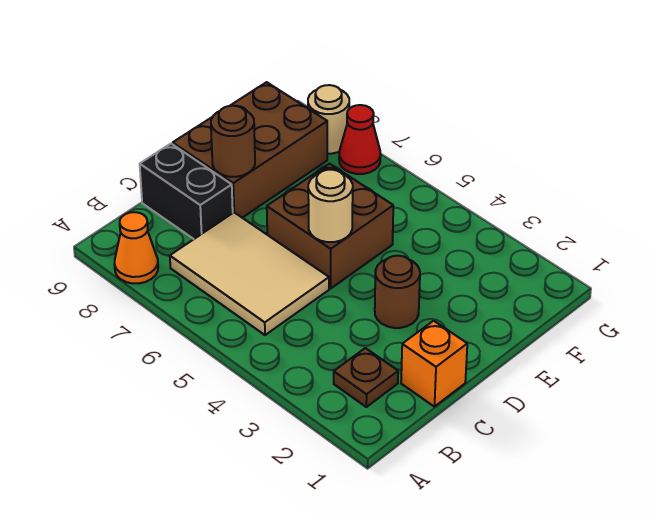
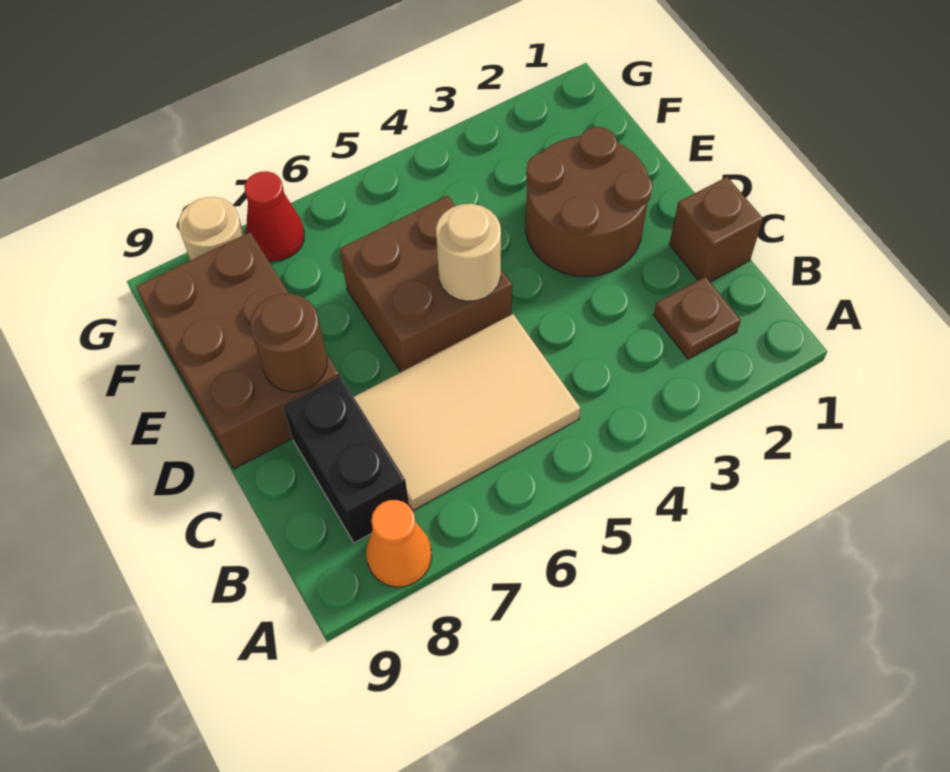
orange brick C1 level 1 -> brown brick C1 level 1
black brick C8:C9 level 1 -> black brick B8:C8 level 1
brown round brick D3 level 1 -> brown round brick D2:E3 level 1

